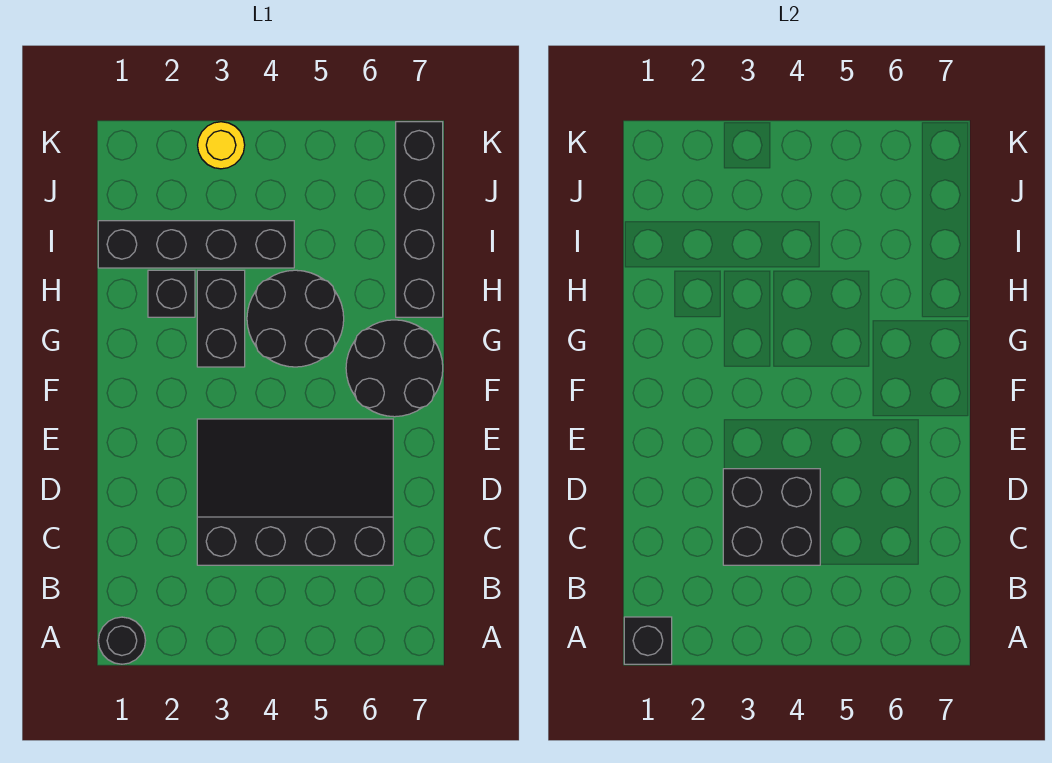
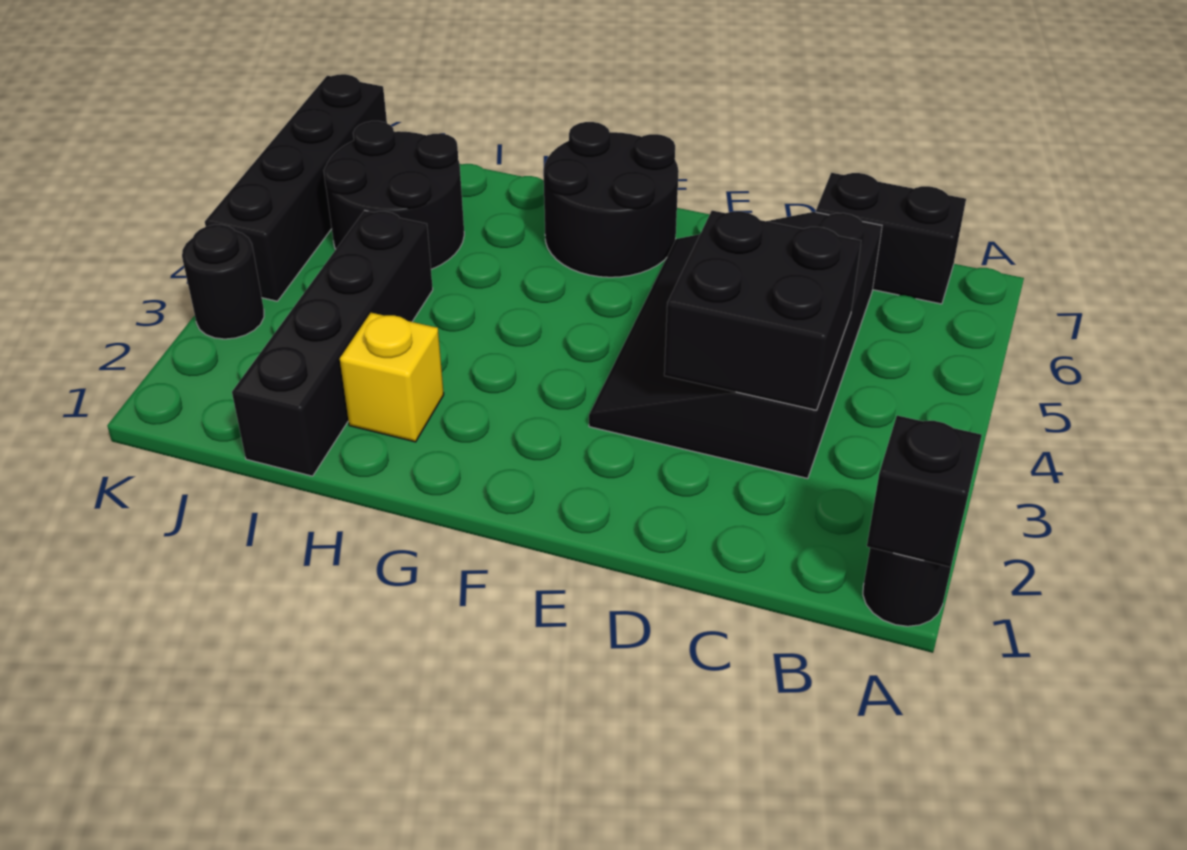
black brick G3:H3 level 1 -> black brick B7:C7 level 1
black round brick G4:H5 level 1 -> black round brick I5:J6 level 1
black brick H2 level 1 -> yellow brick H2 level 1
black brick H7:K7 level 1 -> black brick K4:K7 level 1
yellow round brick K3 level 1 -> black round brick K3 level 1

